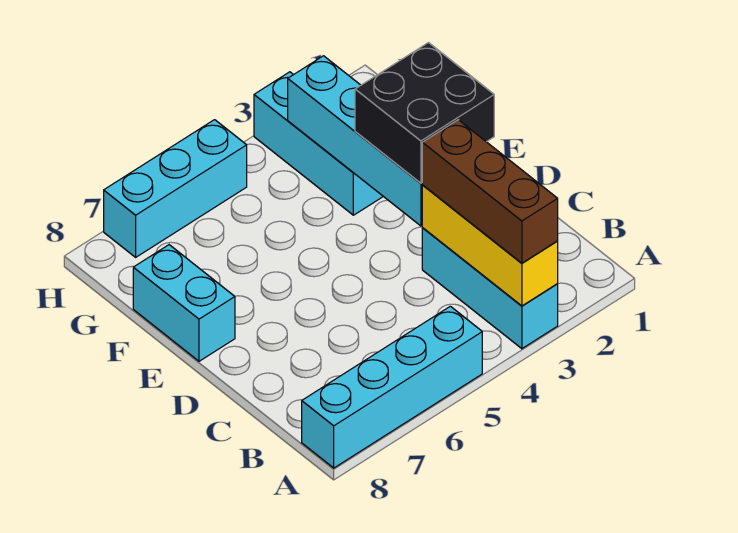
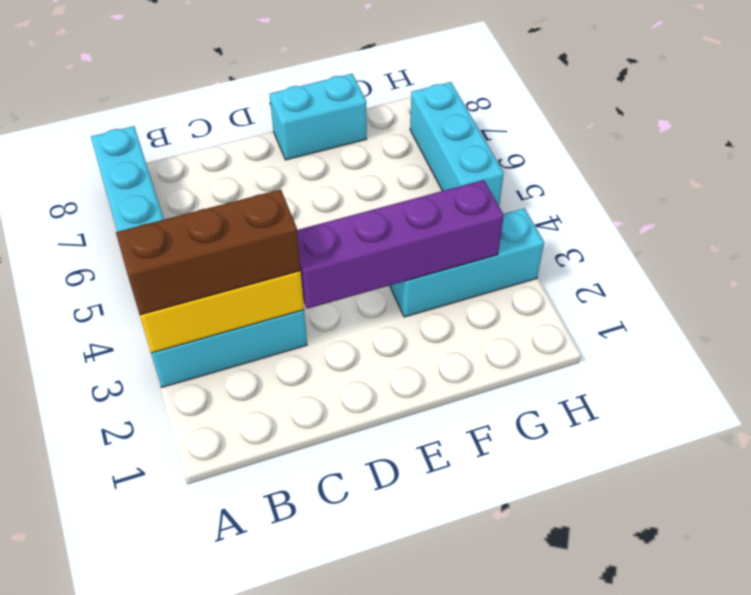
black brick D2:E3 level 3 -> none
cyan brick D3:G3 level 2 -> purple brick D3:G3 level 2

